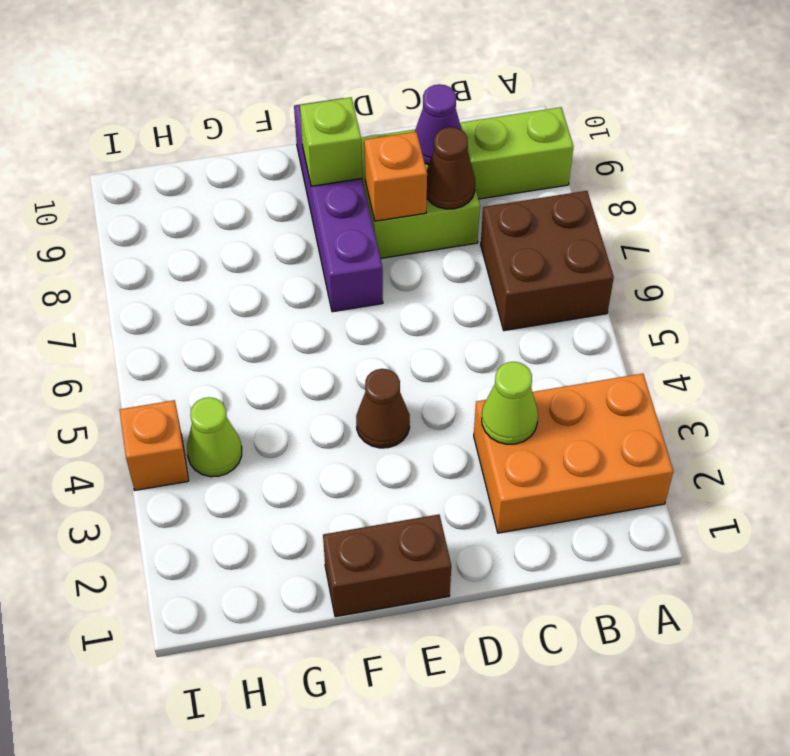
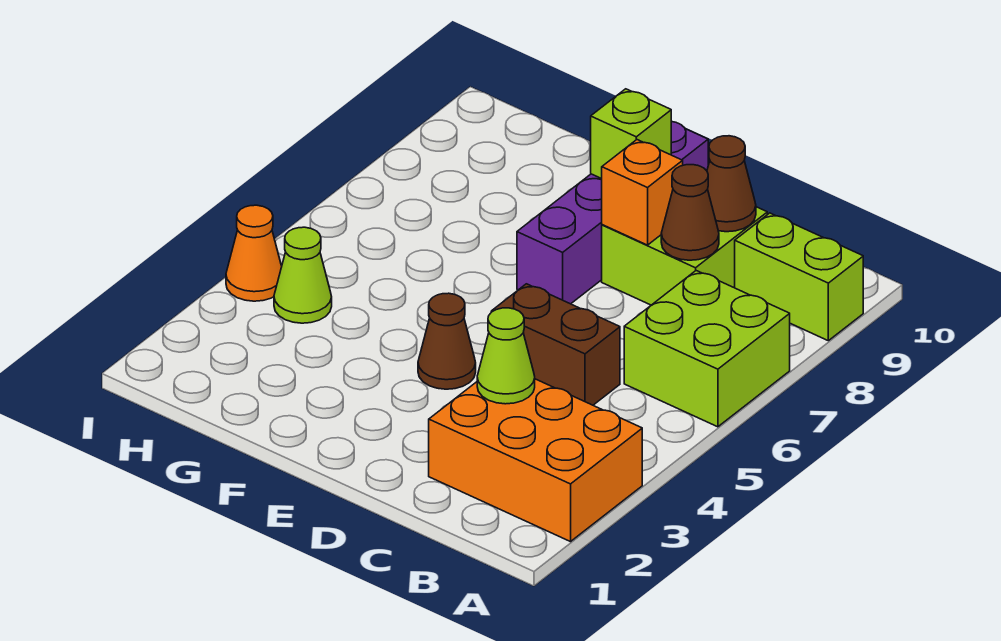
brown brick A6:B7 level 1 -> lime brick A6:B7 level 1
purple cone C9 level 2 -> brown cone C9 level 2
brown brick E1:F1 level 1 -> brown brick C5:D5 level 1
orange brick I4 level 1 -> orange cone I4 level 1

